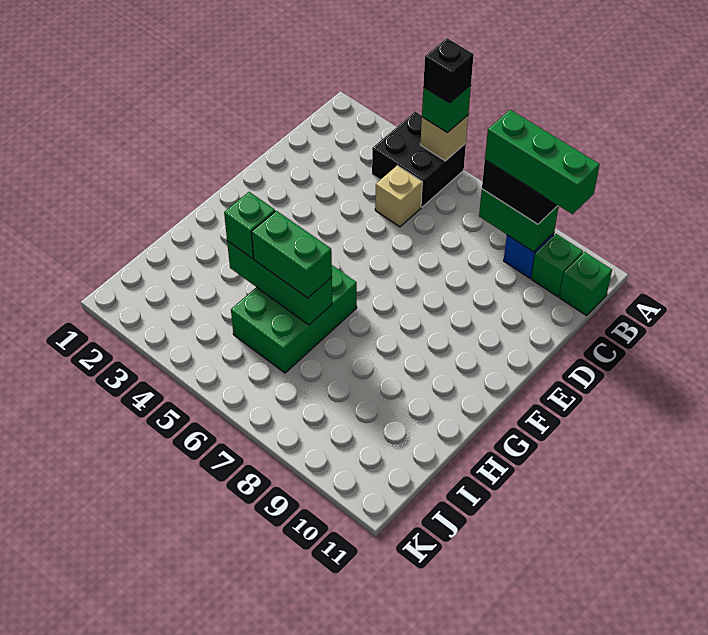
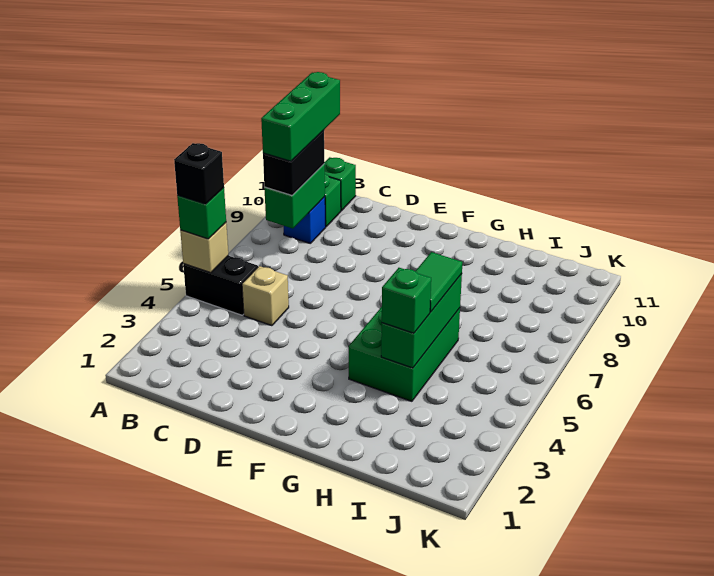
black brick A4:B5 level 1 -> black brick A5:B5 level 1
green brick G5:I6 level 1 -> green brick G4:H6 level 1
green brick H5:H6 level 3 -> green tile H5:H6 level 3

